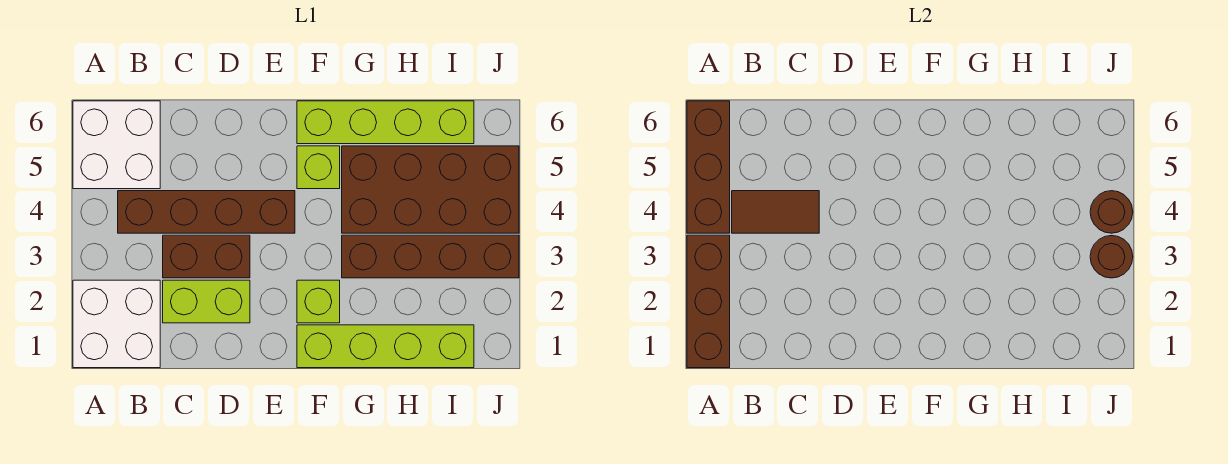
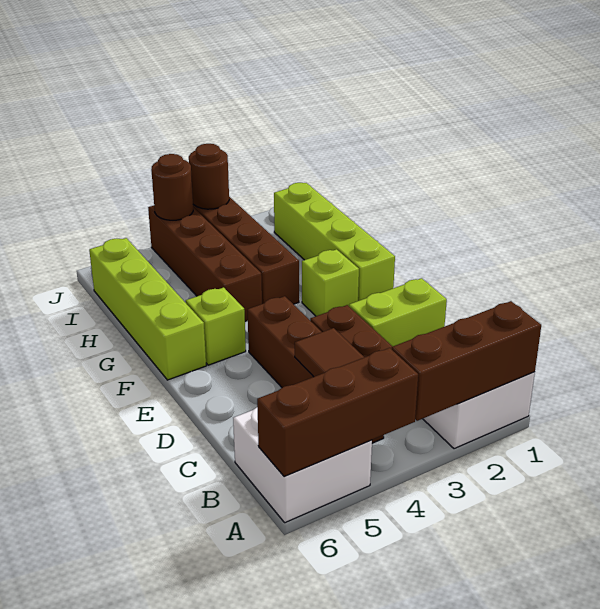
lime brick C2:D2 level 1 -> lime brick D1:D2 level 1
brown brick G4:J5 level 1 -> brown brick G4:J4 level 1

